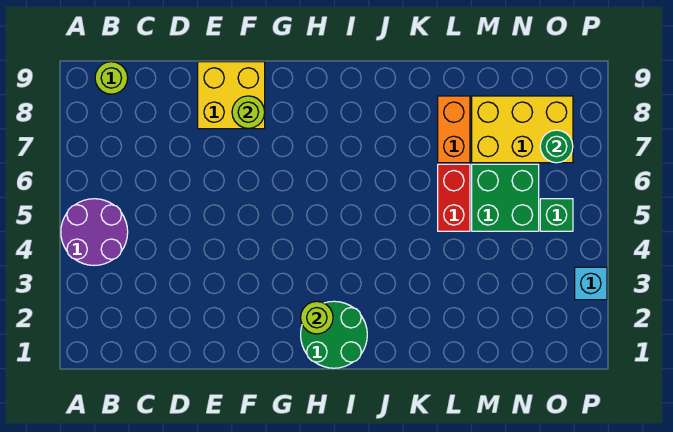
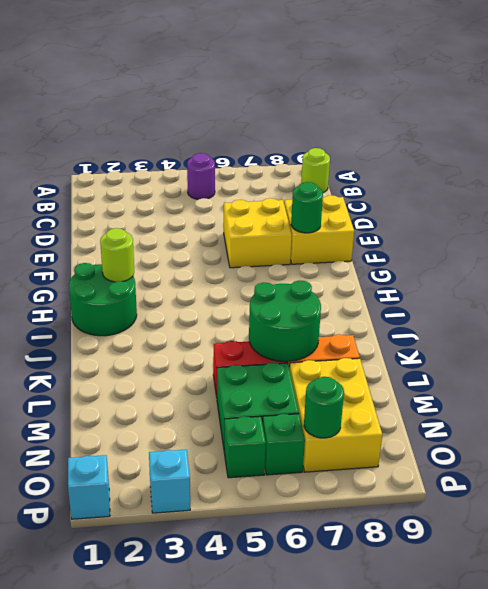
purple round brick A4:B5 level 1 -> purple round brick B5 level 1
none -> yellow brick E6:F7 level 1
lime round brick F8 level 2 -> green round brick F8 level 2
none -> green round brick K6:L7 level 2
none -> green brick O6 level 1
none -> cyan brick P1 level 1

